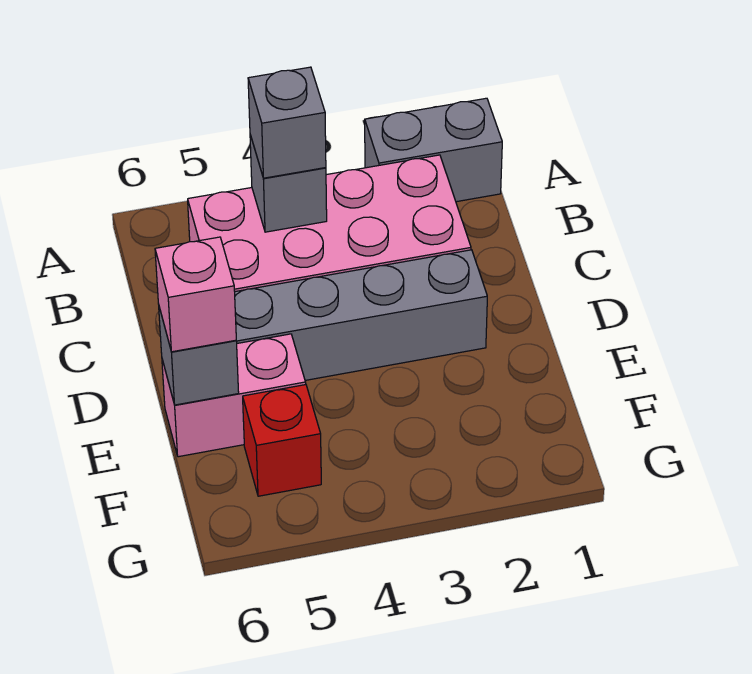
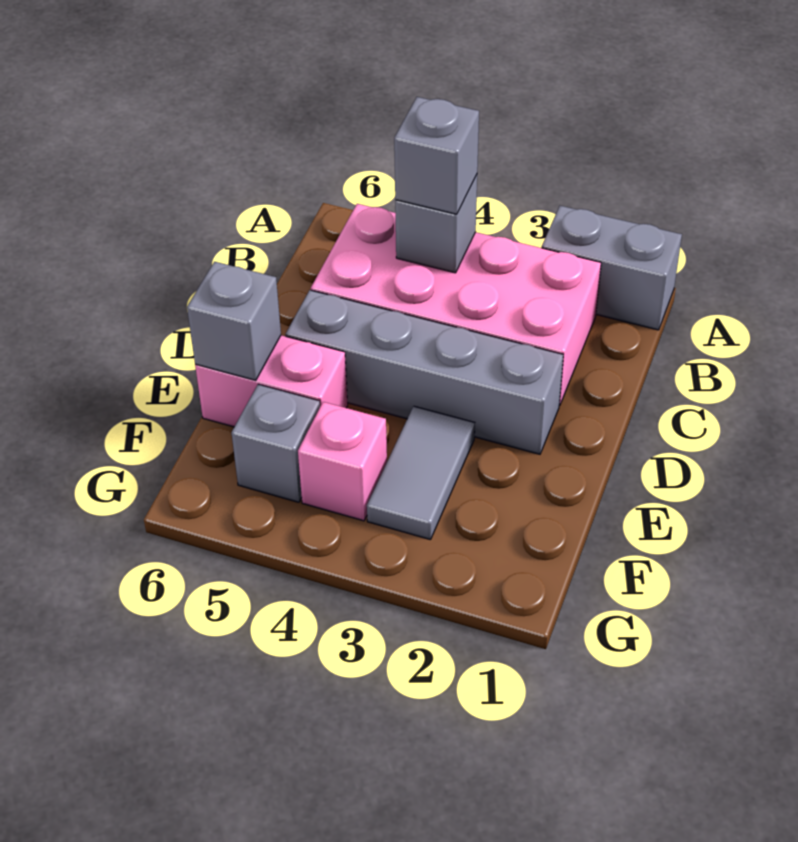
none -> grey tile E3:F3 level 1
pink brick E6 level 3 -> pink brick F4 level 1
red brick F5 level 1 -> grey brick F5 level 1

